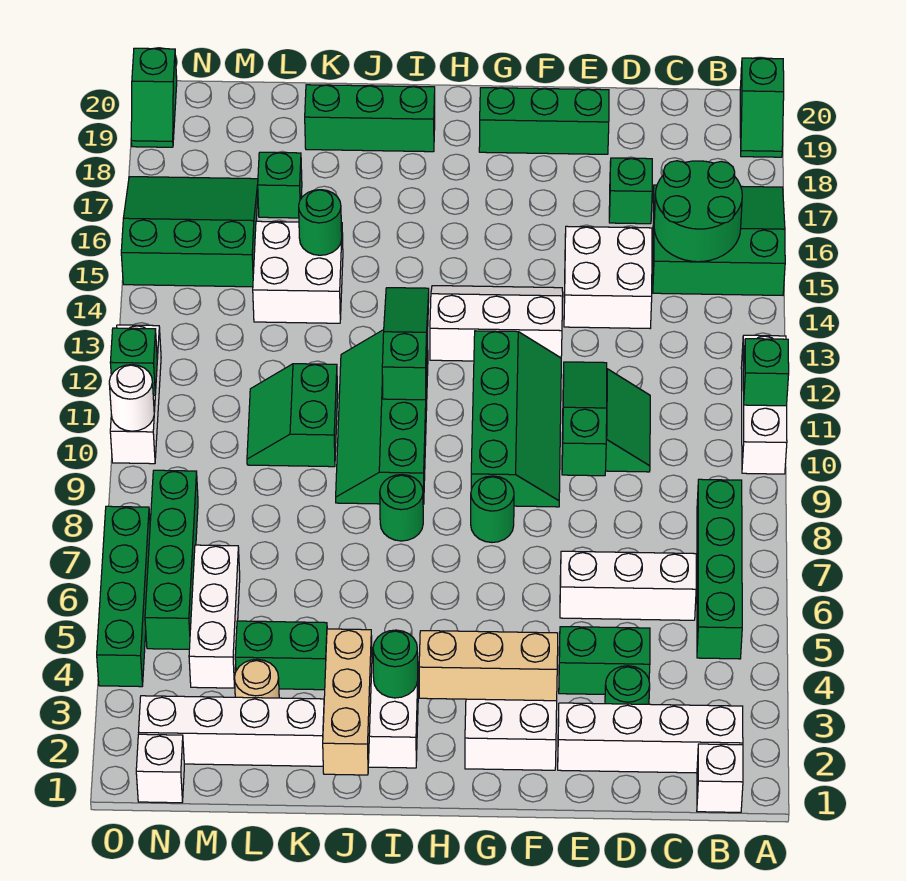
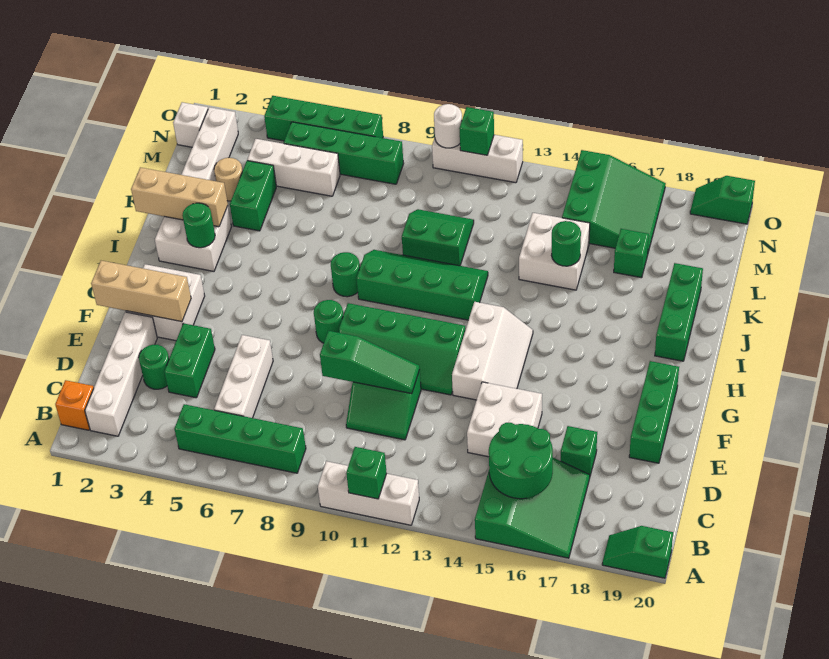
white brick B1 level 1 -> orange brick B1 level 1
tan brick F3:H3 level 2 -> tan brick F1:F3 level 2
green slope I11:I13 level 2 top 11 -> none

